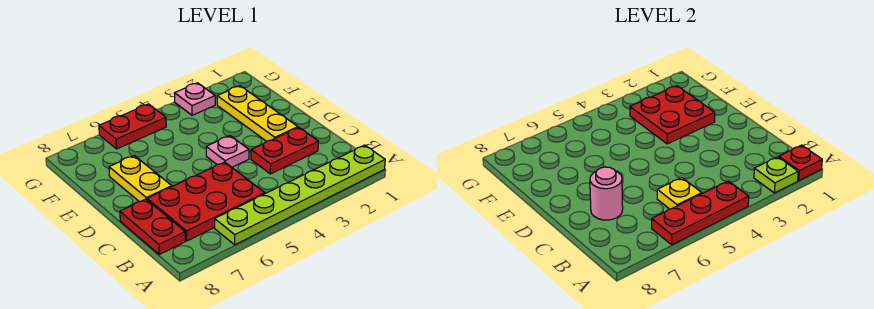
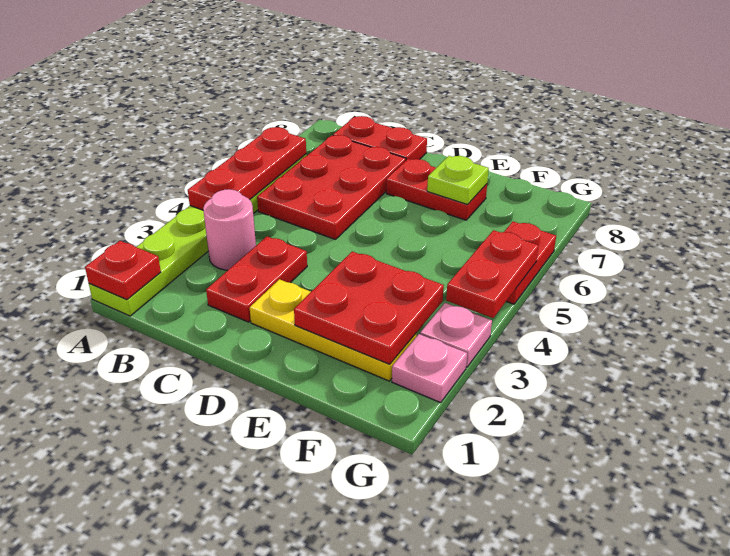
lime plate A2 level 2 -> lime plate E7 level 2
yellow plate B5 level 2 -> none
pink round brick C7 level 2 -> pink round brick B3 level 1
pink plate D4 level 1 -> pink plate G2 level 1
yellow plate D7:E7 level 1 -> red plate D7:E7 level 1
none -> red plate G4:G5 level 2

